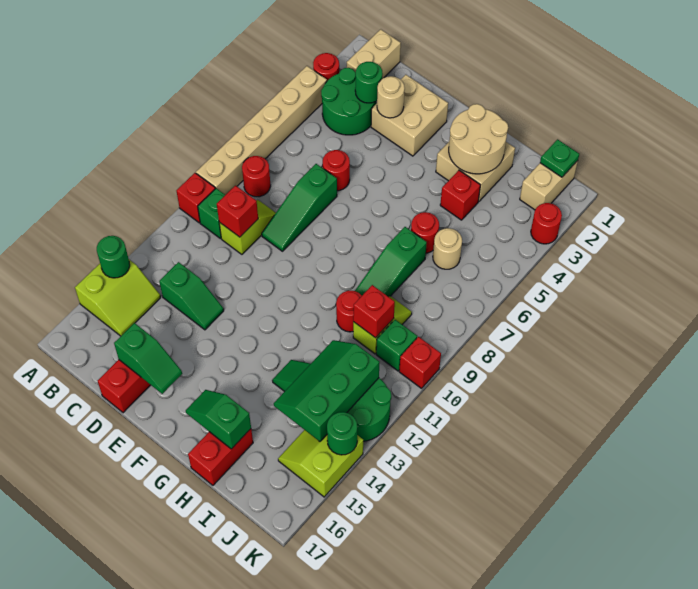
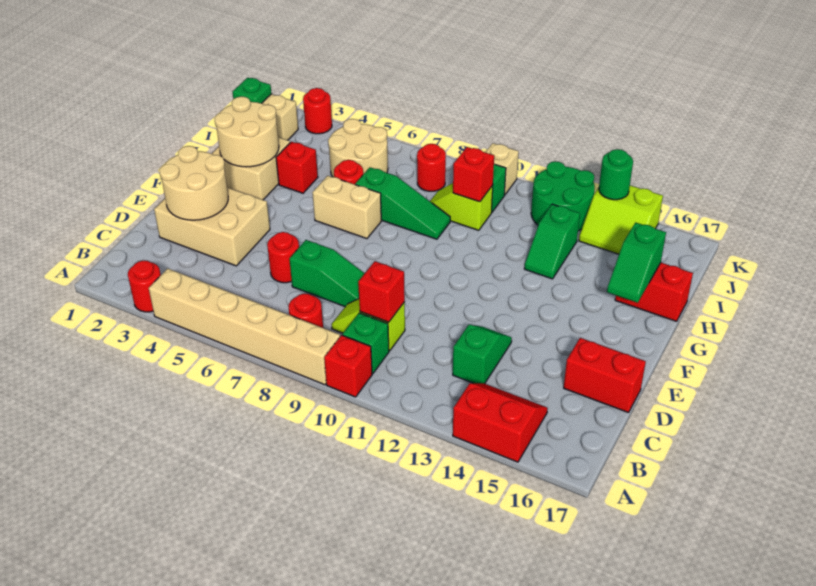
lime slope A14:B15 level 1 top A -> red slope A14:B15 level 1 top A
green round brick A14 level 2 -> none
tan brick B1:B2 level 1 -> tan brick G6:G7 level 1
green round brick B3:C4 level 1 -> none
green round brick C3 level 2 -> none
tan brick D2:E3 level 1 -> tan brick D2:E4 level 1
tan round brick D3 level 2 -> tan round brick D2:E3 level 2
green slope D16:E16 level 2 top D -> none
red round brick H10 level 1 -> red round brick J8 level 1
tan round brick I6 level 1 -> tan round brick I5:J6 level 1
green slope I12:J14 level 2 top J -> none
red brick K10 level 1 -> tan brick K10 level 1

